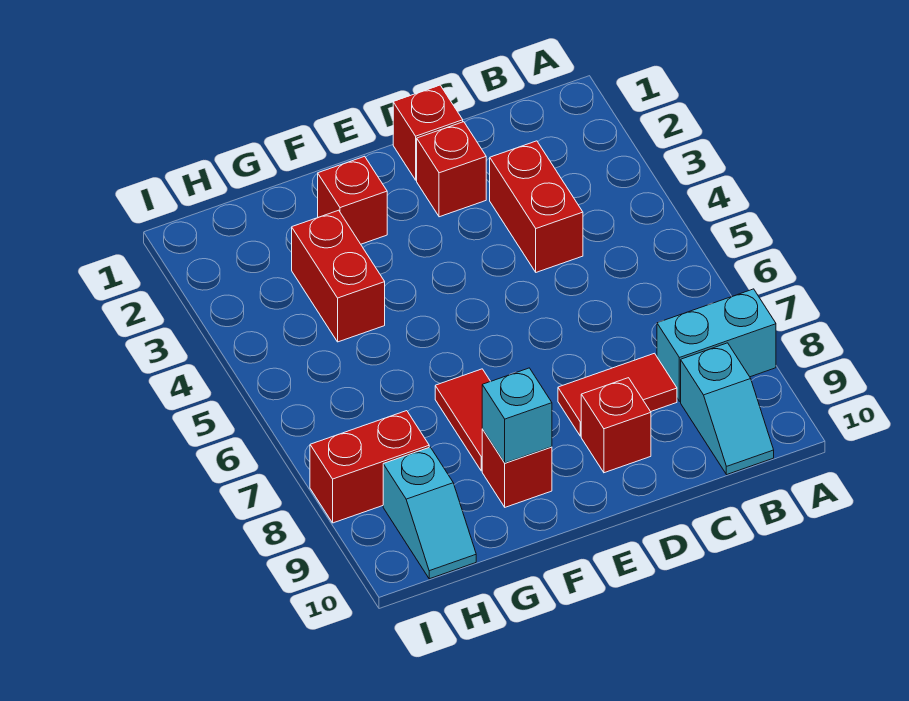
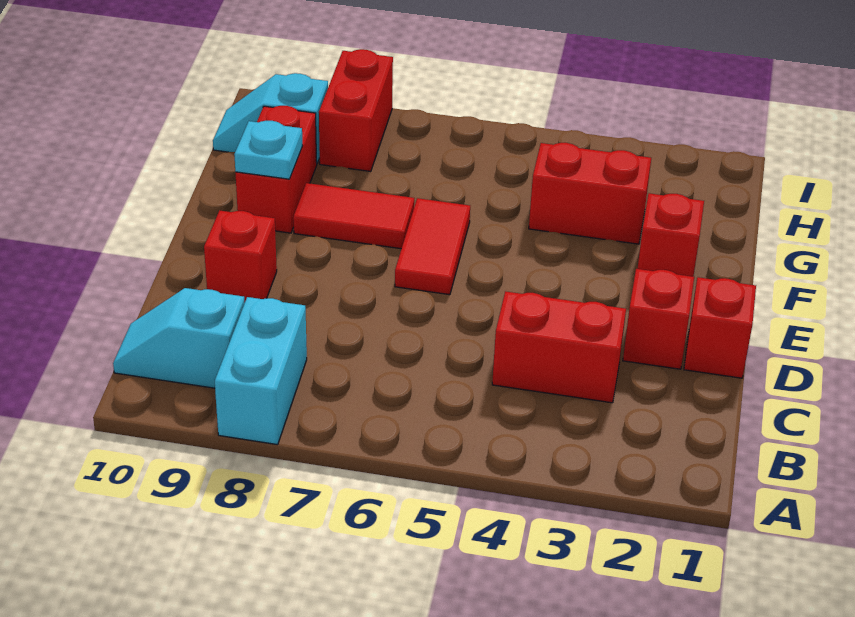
red tile C8:D8 level 1 -> red tile E6:F6 level 1
red brick F9 level 1 -> red brick F9:G9 level 1
cyan brick F9 level 2 -> cyan plate F9 level 2

